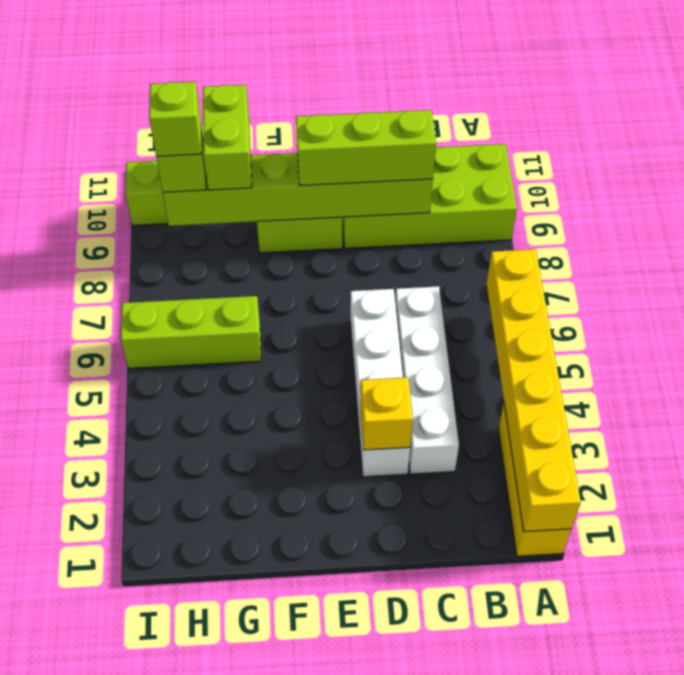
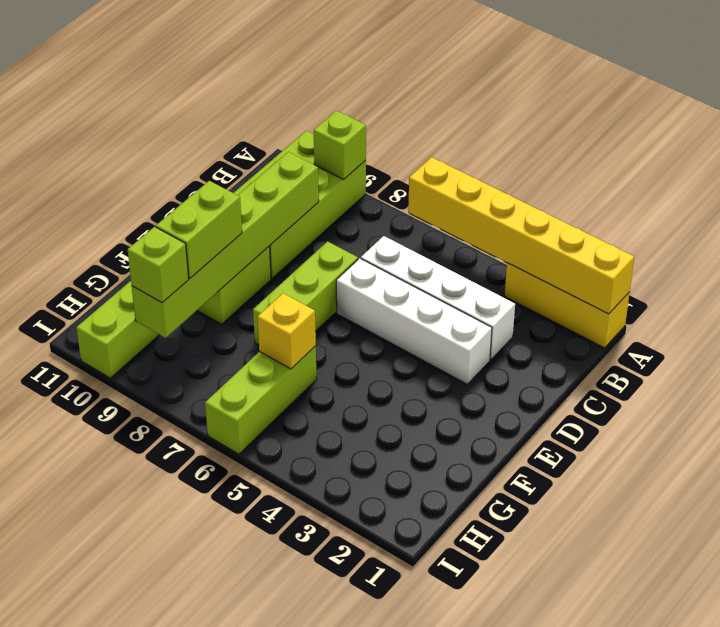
lime brick C9:E9 level 3 -> lime brick D7:F7 level 1
yellow brick D3 level 2 -> yellow brick G6 level 2
lime brick G9:G10 level 3 -> lime brick F9:G9 level 3
lime brick H9 level 4 -> lime brick A9 level 2

